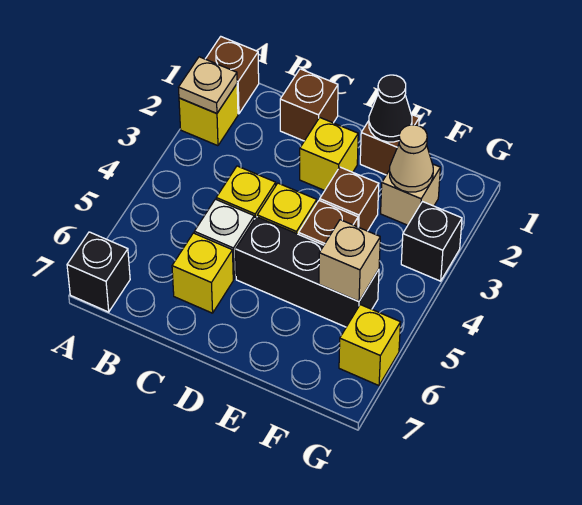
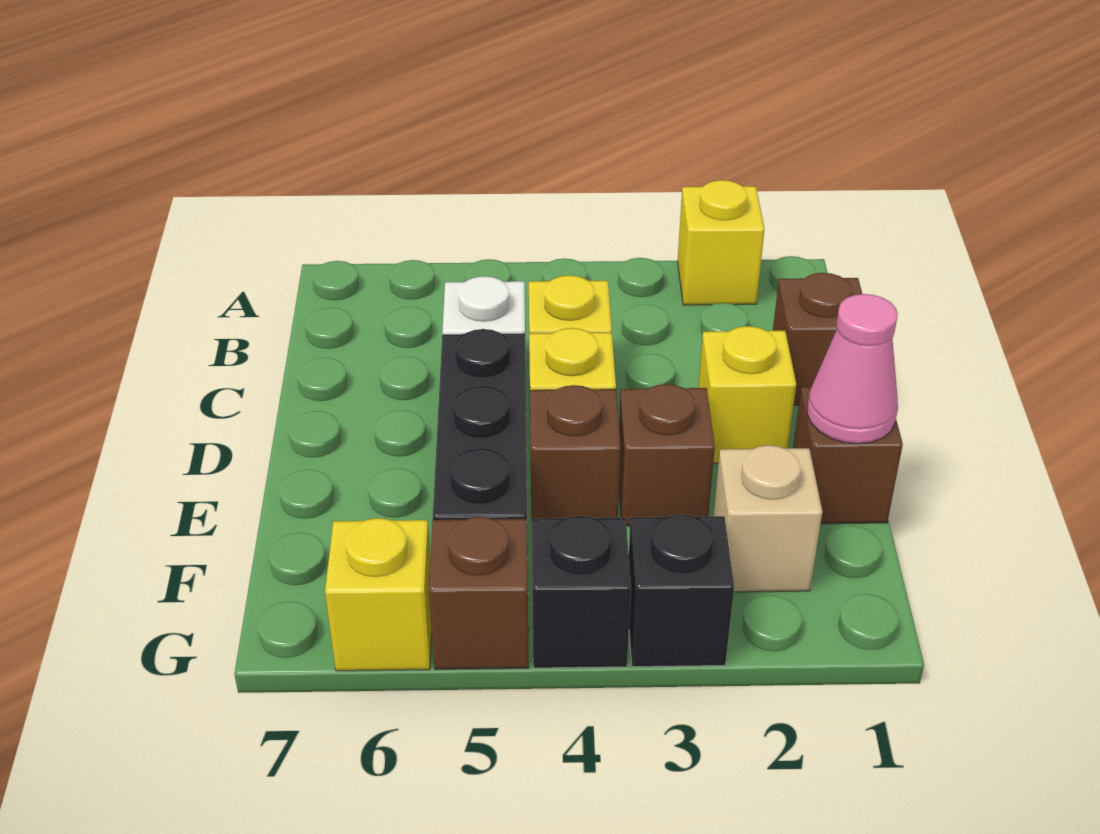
brown brick A1 level 1 -> brown brick G5 level 1
tan plate A2 level 2 -> none
black brick A7 level 1 -> black brick G4 level 1
yellow brick C6 level 1 -> none
black cone E1 level 2 -> pink cone E1 level 2
tan cone F2 level 2 -> none
tan brick F5 level 2 -> none

